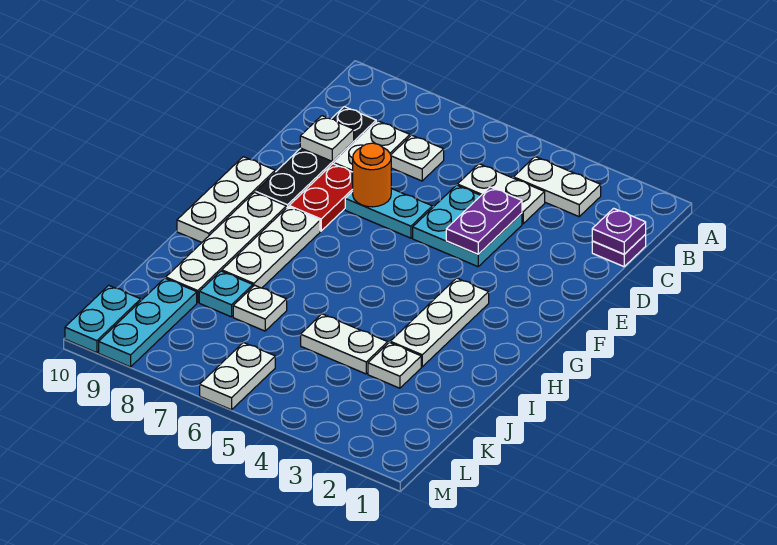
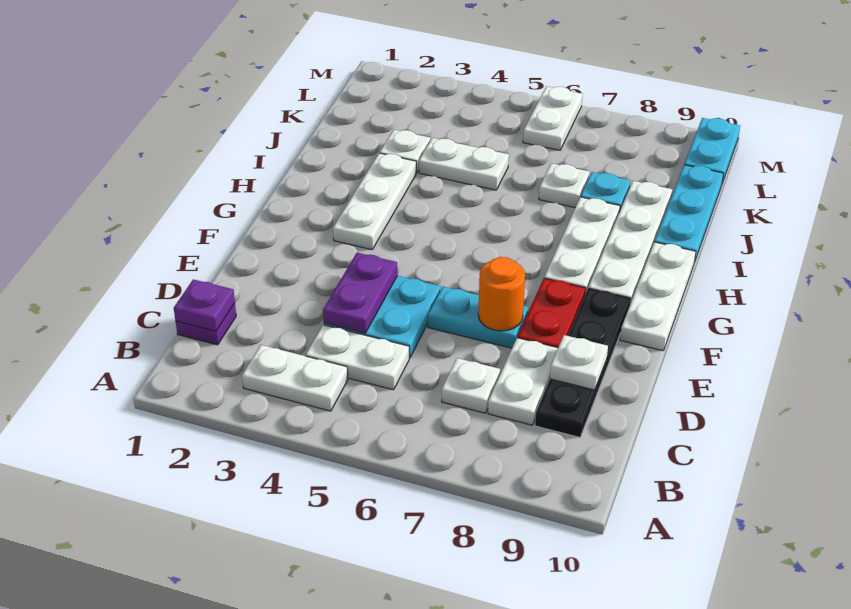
cyan plate K9:M9 level 1 -> cyan plate I10:K10 level 1

